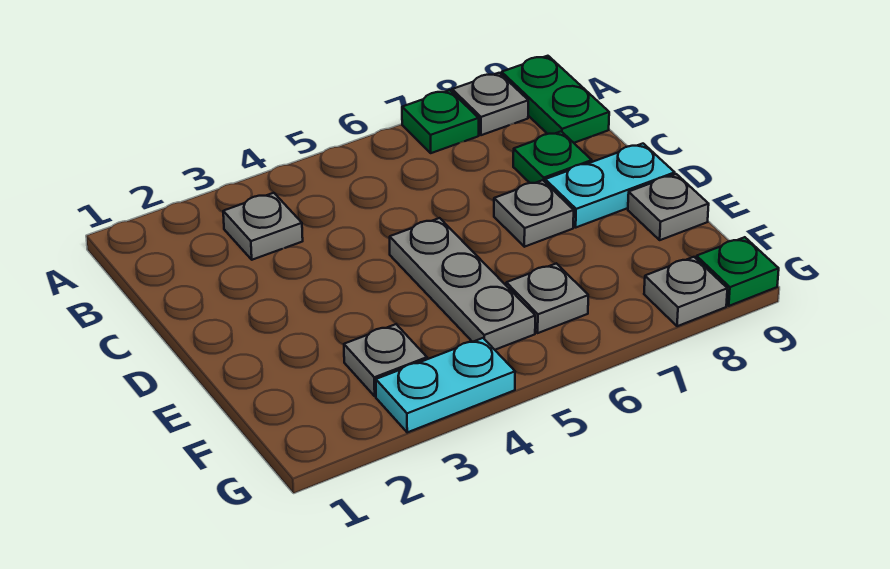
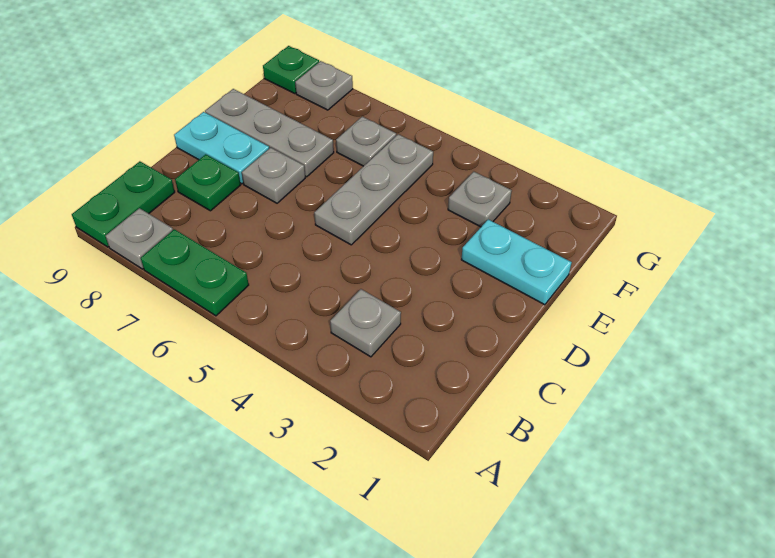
green plate A7 level 1 -> green plate A6:A7 level 1
grey plate E9 level 1 -> grey plate E7:E9 level 1
cyan plate G3:G4 level 1 -> cyan plate E1:E2 level 1

